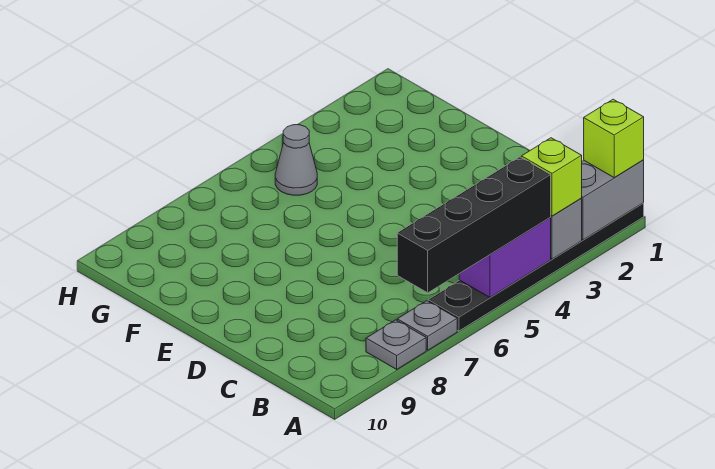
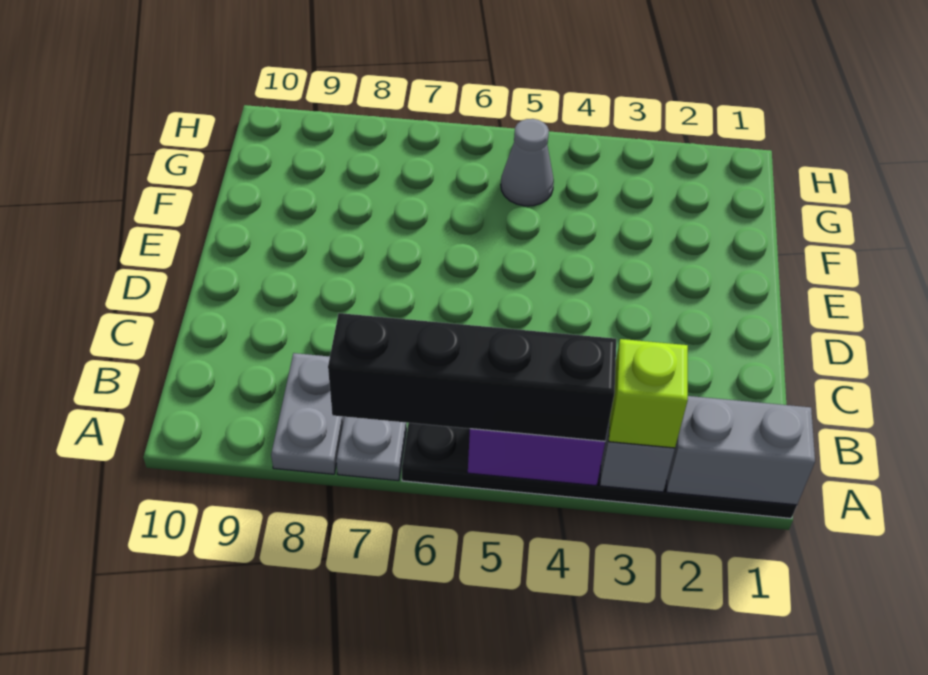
lime brick A1 level 3 -> none
grey plate A8 level 1 -> grey plate A8:B8 level 1

